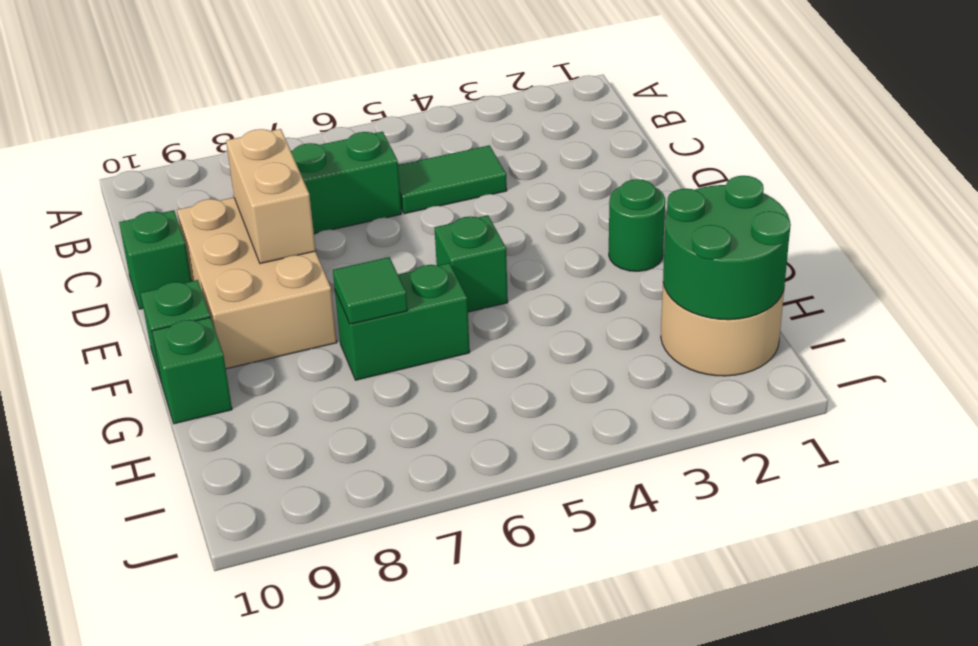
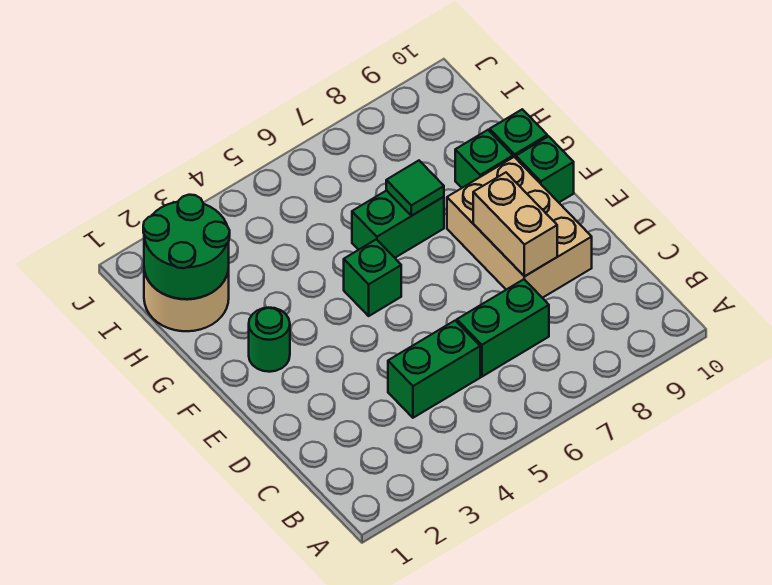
green tile C4:C5 level 1 -> green brick C4:C5 level 1
green brick D10 level 1 -> green brick G9 level 1

